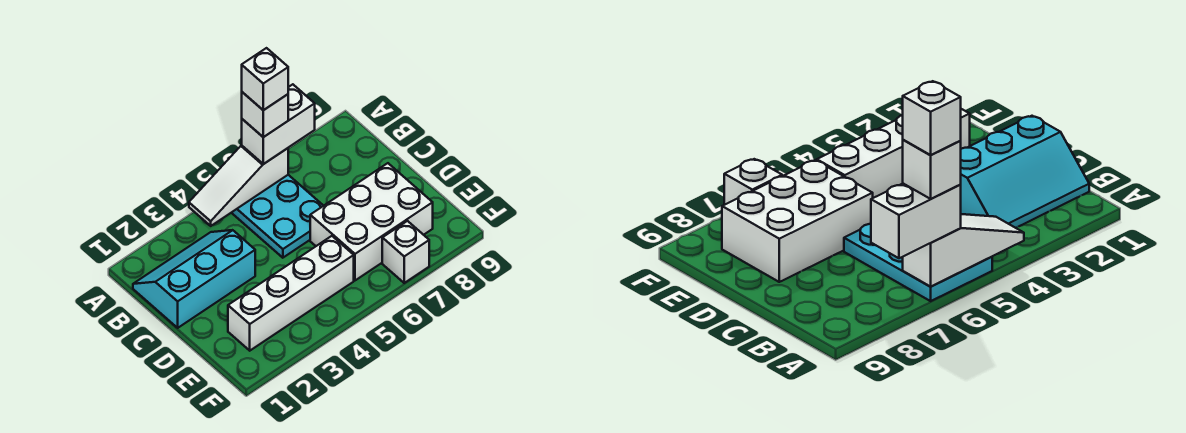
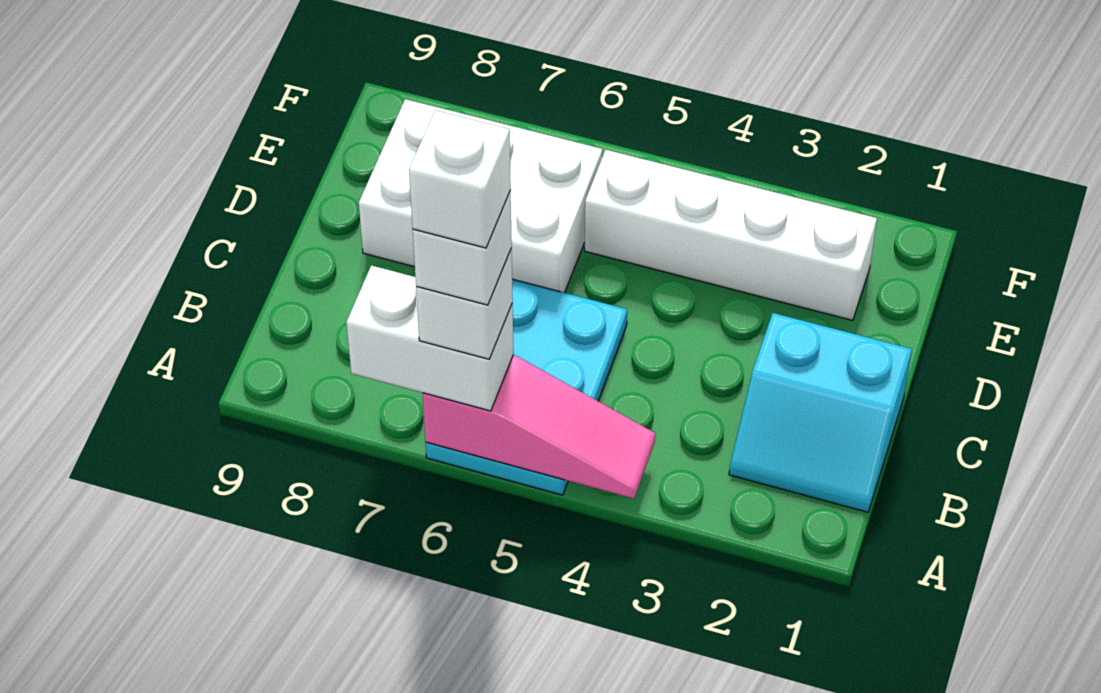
white slope A4:A6 level 2 top 6 -> pink slope A4:A6 level 2 top 6
cyan slope B1:C3 level 1 top C -> cyan slope B1:C2 level 1 top C
white brick F7 level 1 -> white brick A6 level 6

